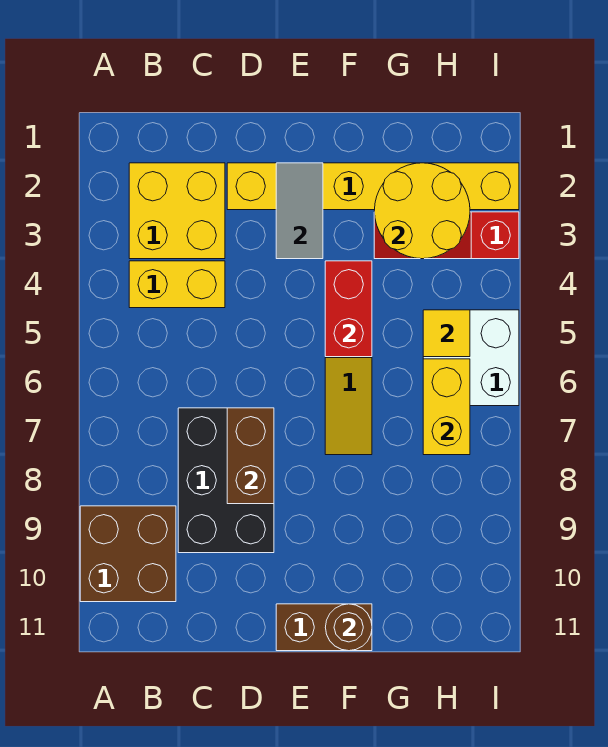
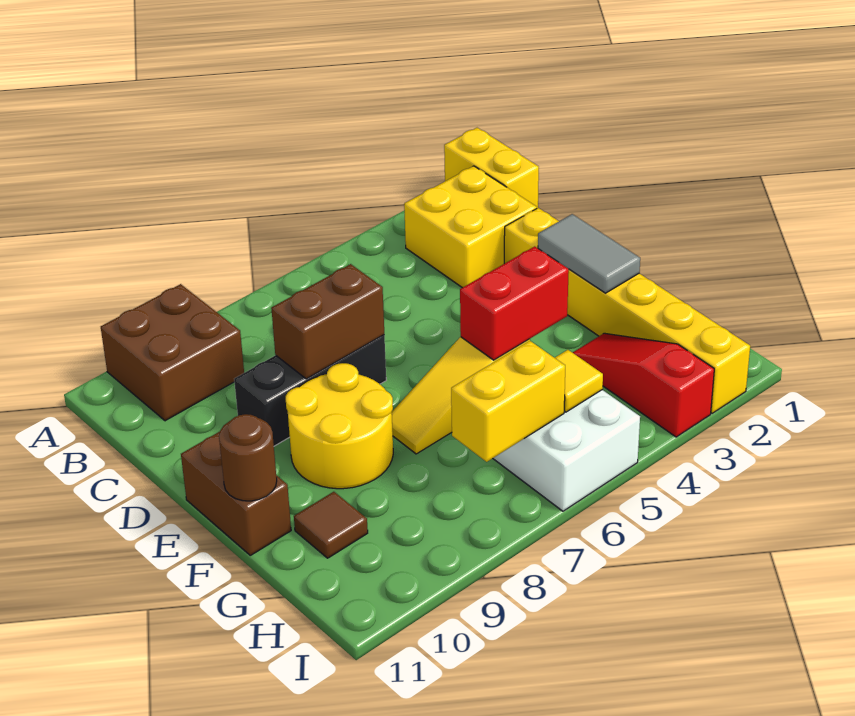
yellow brick B4:C4 level 1 -> yellow brick A1:B1 level 1
black brick C7:D9 level 1 -> black brick D7:D9 level 1
grey tile E2:E3 level 2 -> grey tile E2:F2 level 2
yellow round brick G2:H3 level 2 -> yellow round brick E8:F9 level 1
none -> brown tile G10 level 1

